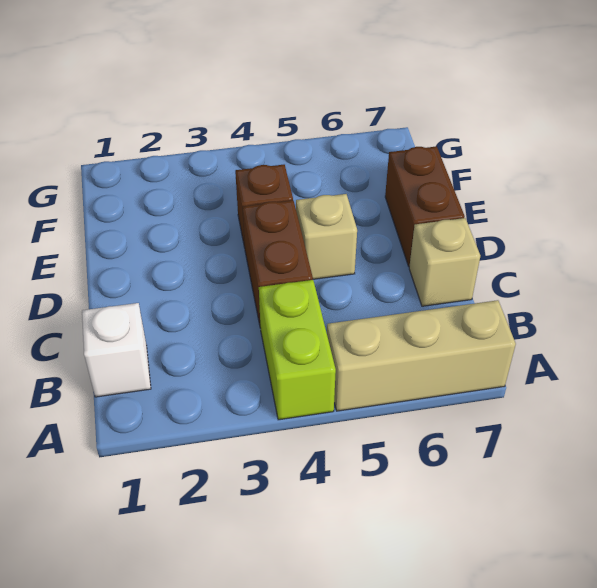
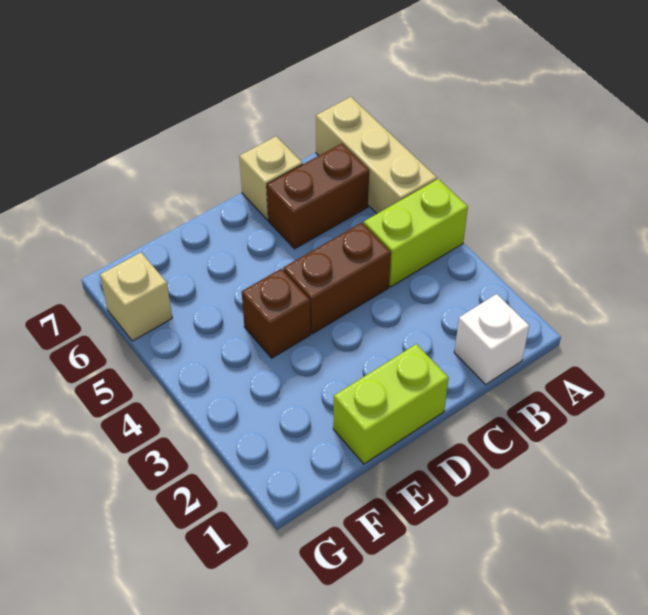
none -> lime brick D1:E1 level 1
tan brick D5 level 1 -> tan brick G6 level 1
brown brick D7:E7 level 1 -> brown brick B6:C6 level 1

